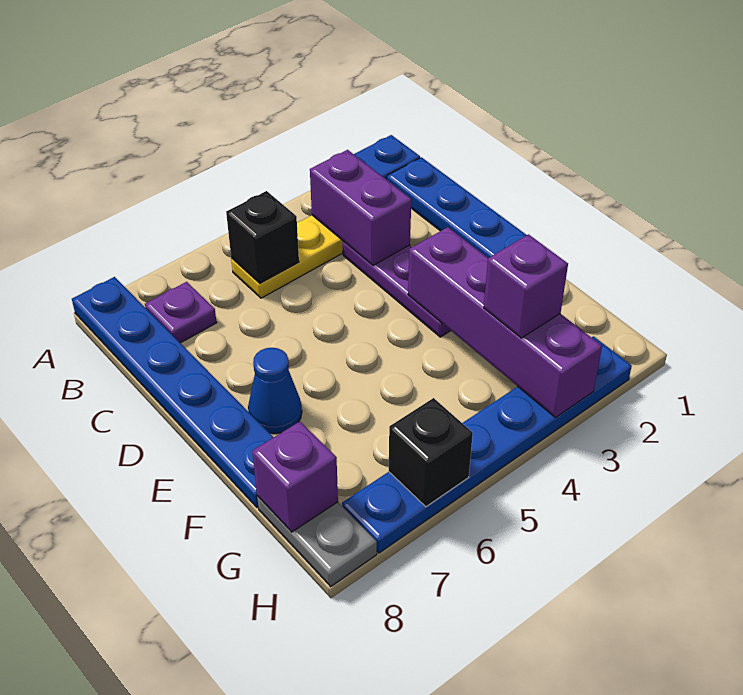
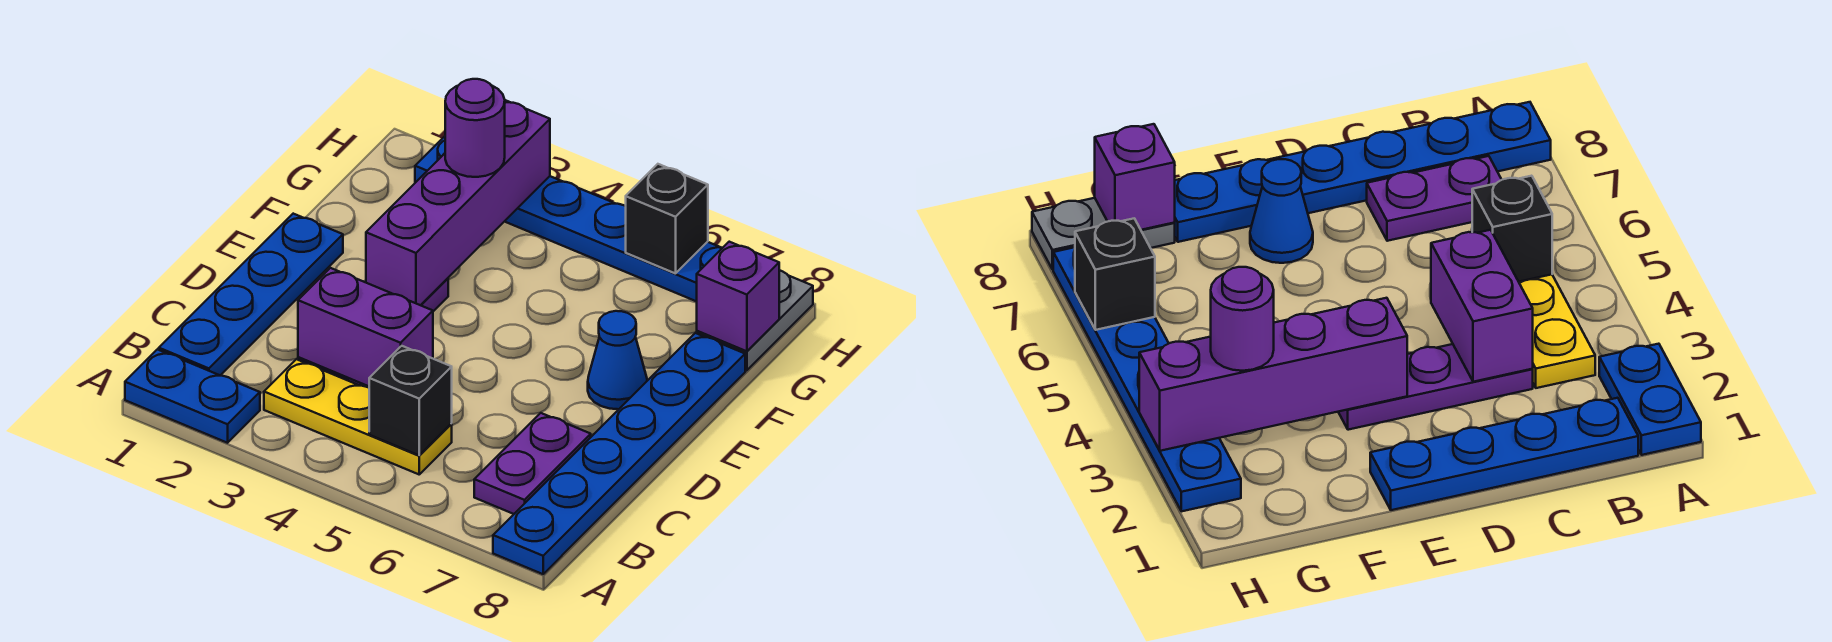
purple brick B3:C3 level 2 -> purple brick C3:C4 level 2
purple plate B7 level 1 -> purple plate B7:C7 level 1
purple brick G3 level 3 -> purple round brick G3 level 3

